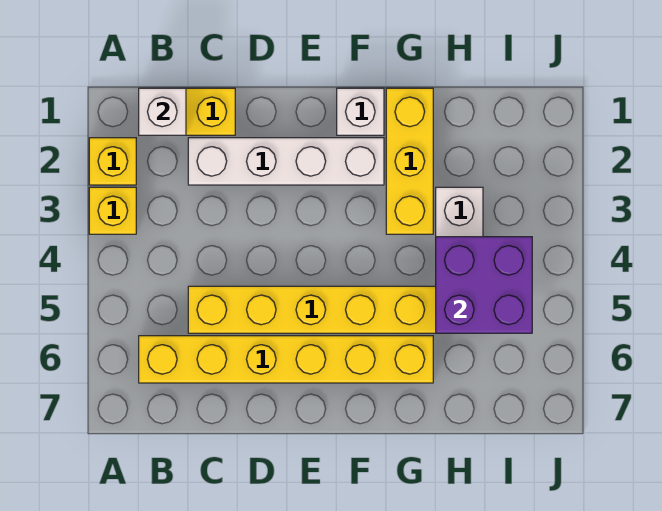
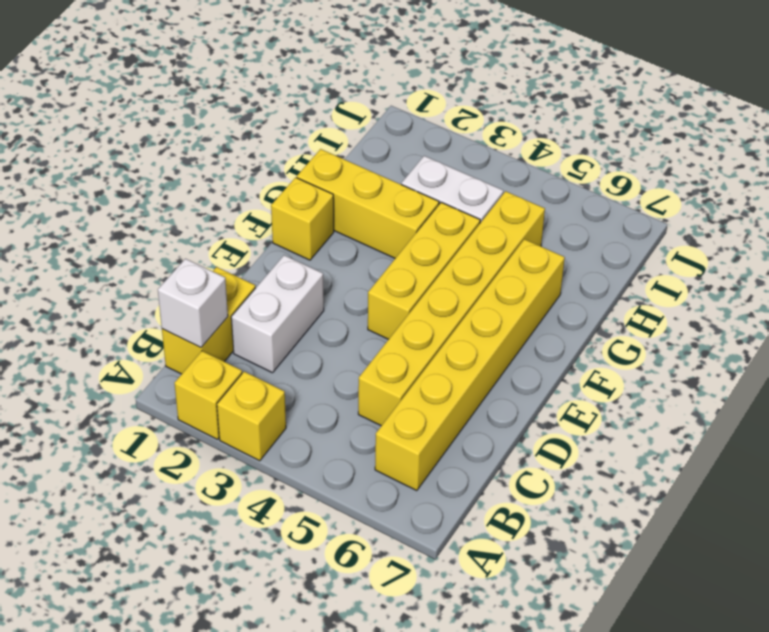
white brick C2:F2 level 1 -> white brick C2:D2 level 1
none -> yellow brick E4:G4 level 1
white brick F1 level 1 -> yellow brick F1 level 1
purple brick H4:I5 level 2 -> none

